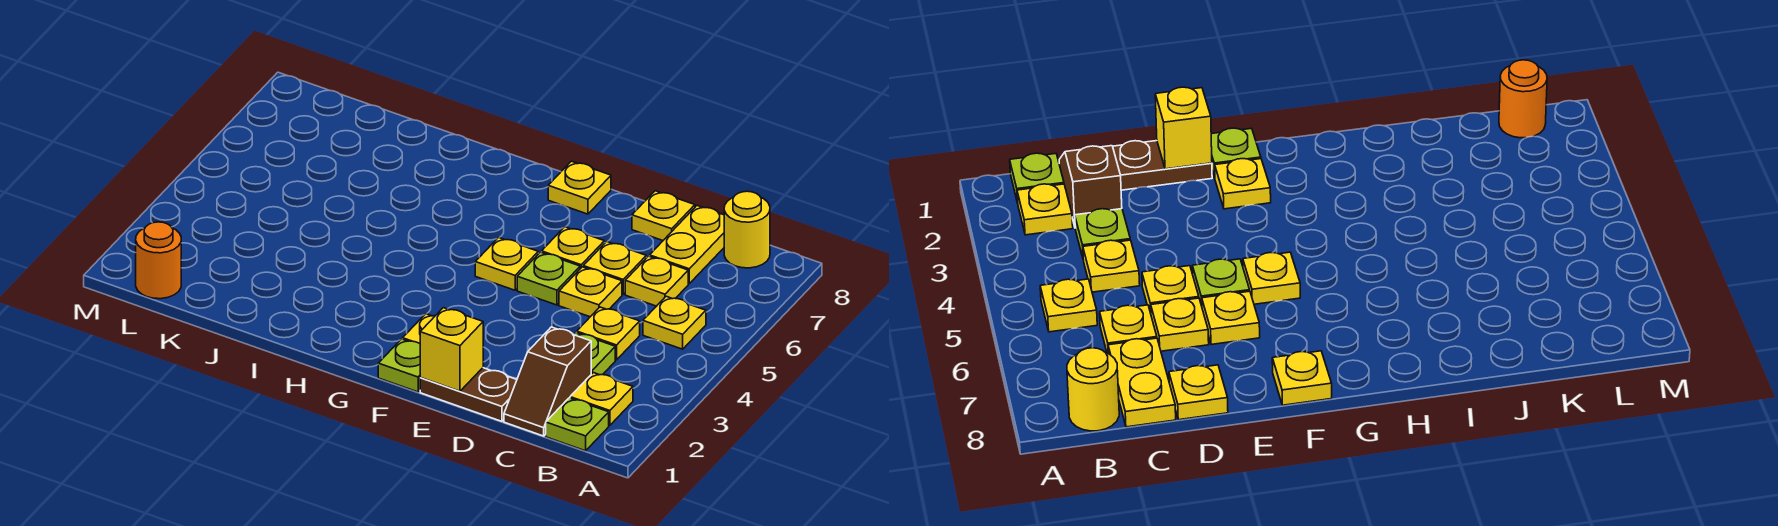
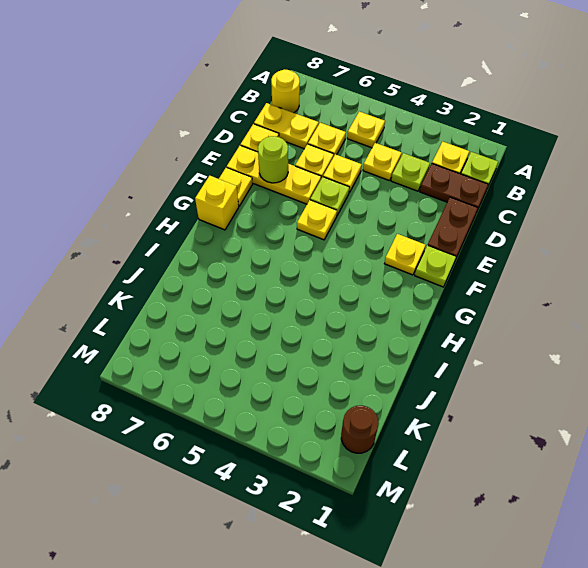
brown slope C1:C2 level 1 top 2 -> brown plate C1:C2 level 1
yellow brick E1 level 2 -> yellow brick G8 level 1
yellow plate E6 level 1 -> yellow plate E6:E8 level 1
none -> lime round brick E7 level 2
orange round brick L1 level 1 -> brown round brick L1 level 1

